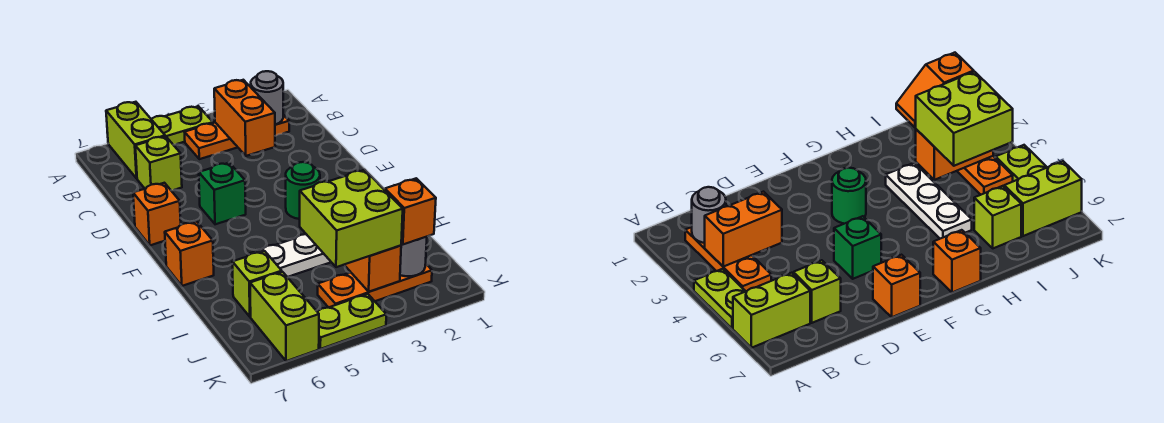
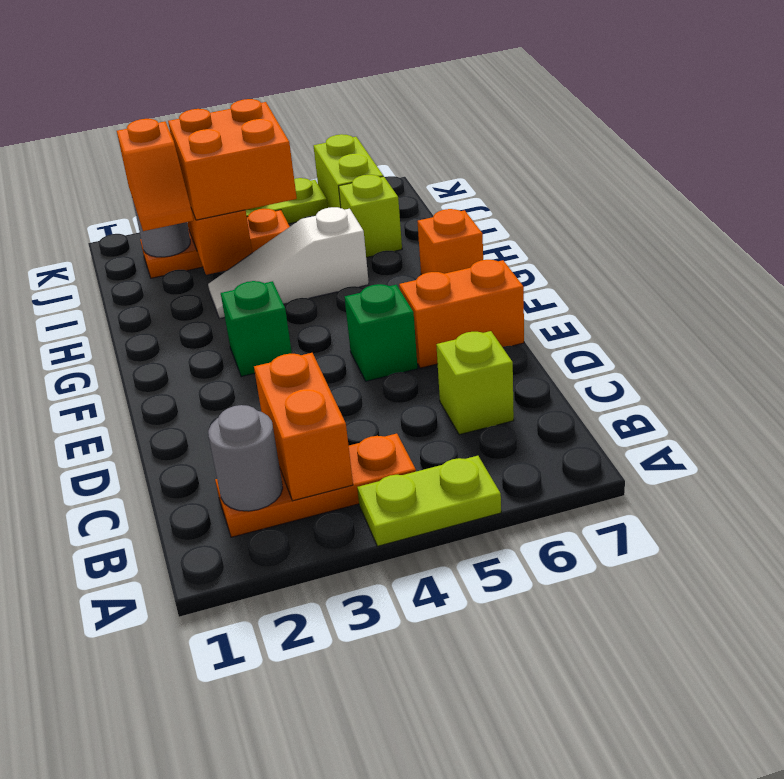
lime brick A6:B6 level 1 -> none
orange brick E7 level 1 -> orange brick E6:E7 level 1
green round brick F3 level 1 -> green brick F3 level 1
white plate H3:H5 level 1 -> white slope H3:H5 level 1 top 5
lime brick I3:J4 level 3 -> orange brick I3:J4 level 3

